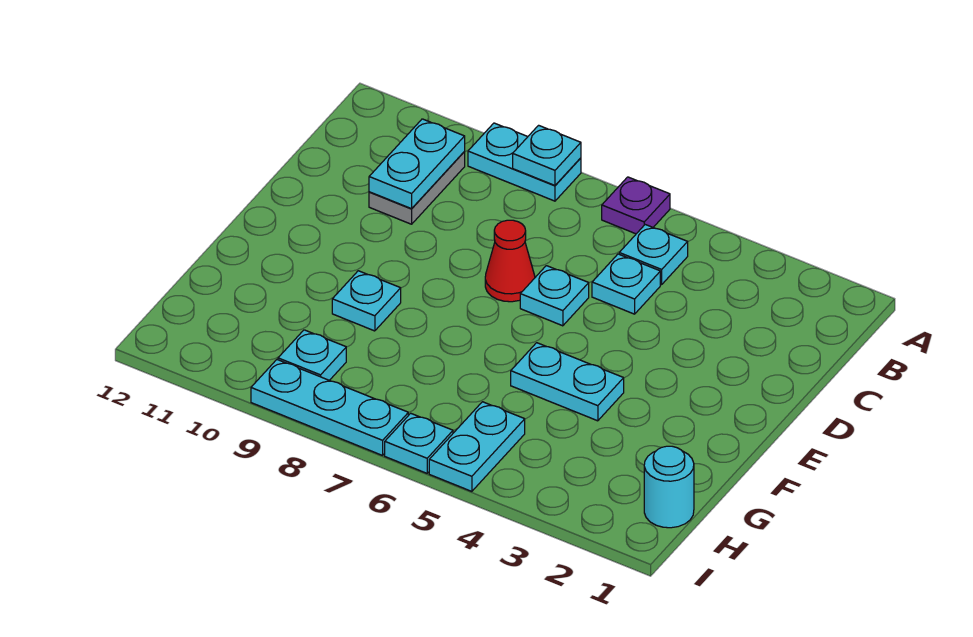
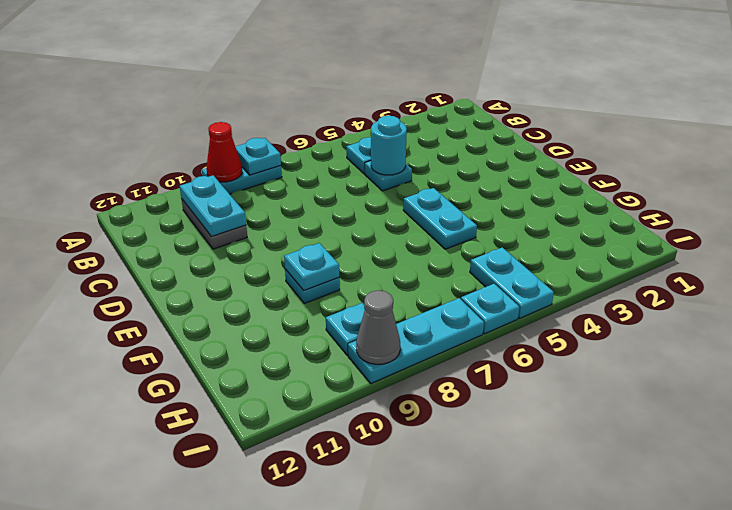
purple plate A6 level 1 -> none
cyan plate D6 level 1 -> cyan plate F9 level 2
red cone D7 level 1 -> red cone A9 level 2
cyan plate F4:F5 level 1 -> cyan plate E5:F5 level 1
cyan round brick H1 level 1 -> cyan round brick C5 level 2
none -> grey cone I9 level 2

